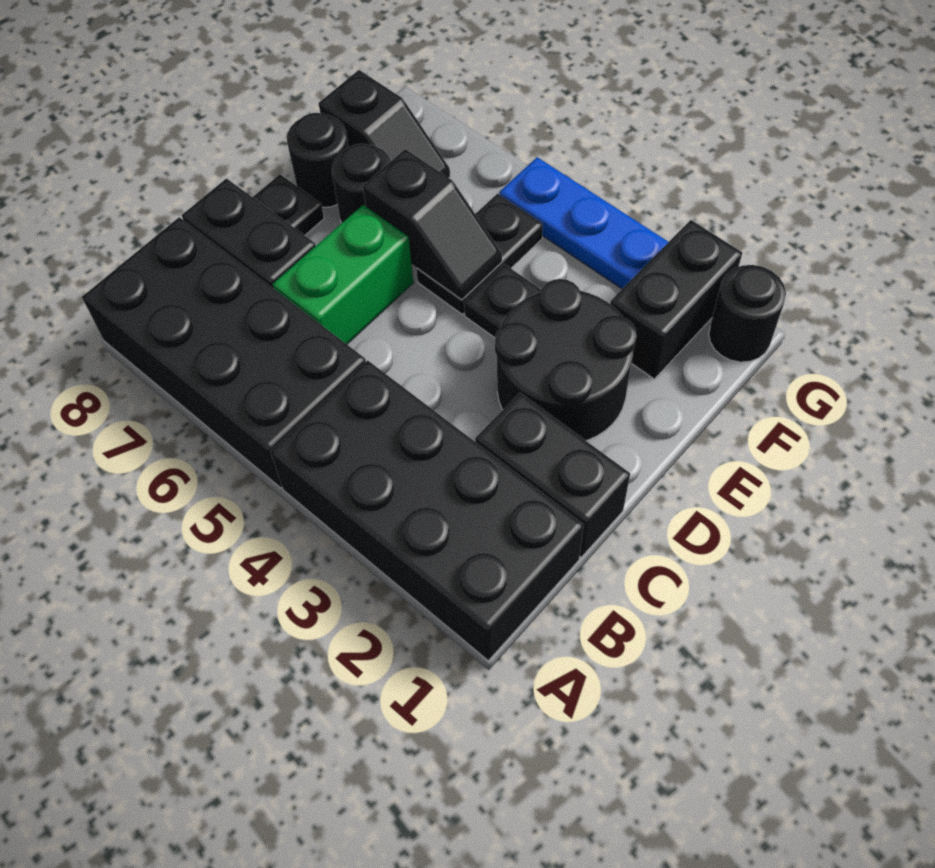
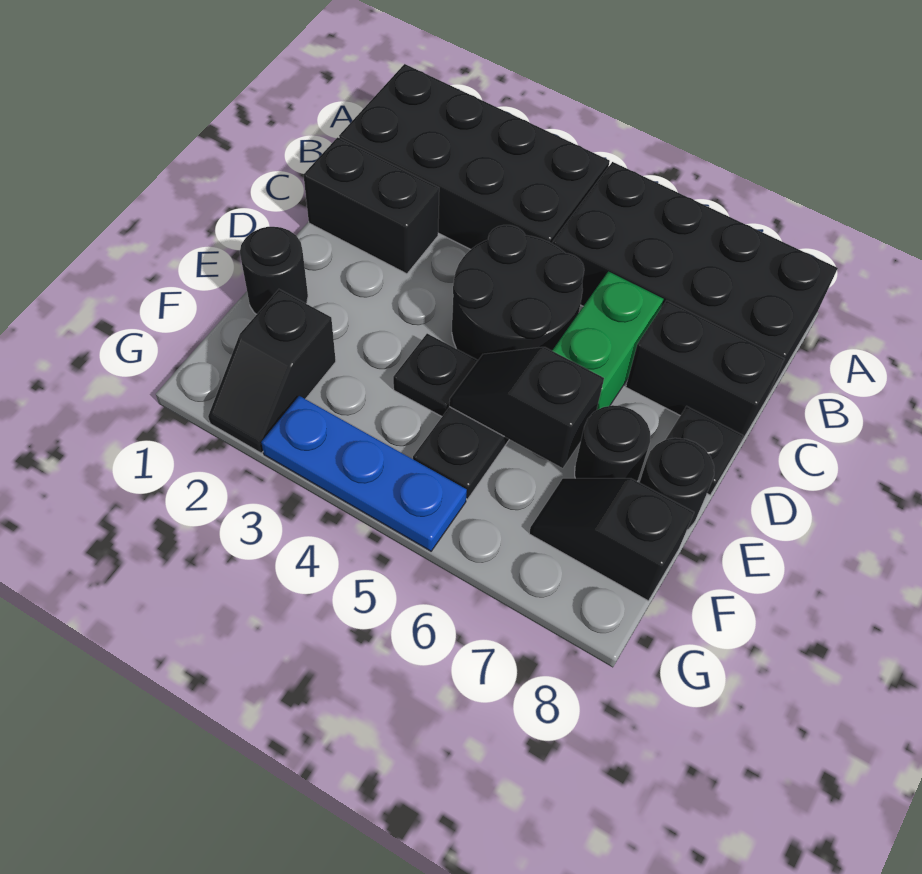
black round brick D2:E3 level 1 -> black round brick C4:D5 level 1
black brick F2:G2 level 1 -> black slope F2:G2 level 1 top F
black round brick G1 level 1 -> black round brick E1 level 1

